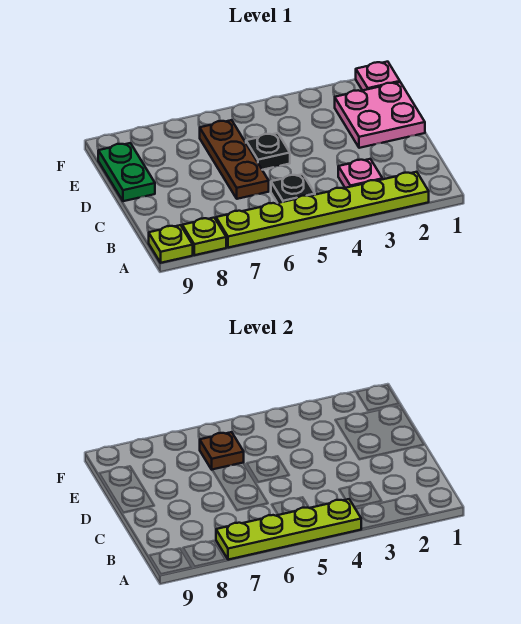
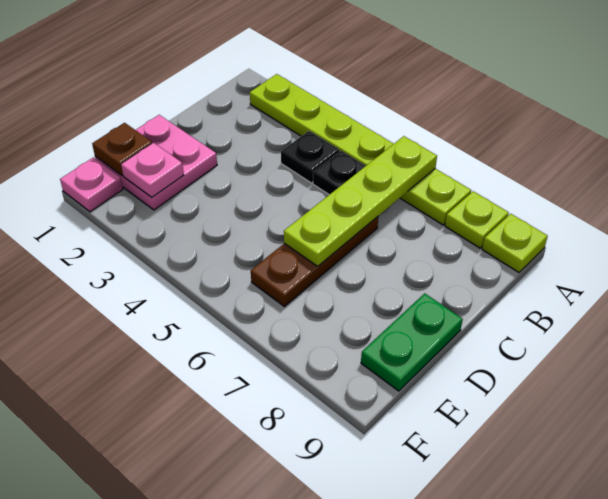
lime plate A4:A7 level 2 -> lime plate A6:D6 level 2
pink plate B3 level 1 -> pink plate E2 level 2
black plate D5 level 1 -> black plate B4 level 1
brown plate E6 level 2 -> brown plate E1 level 2

